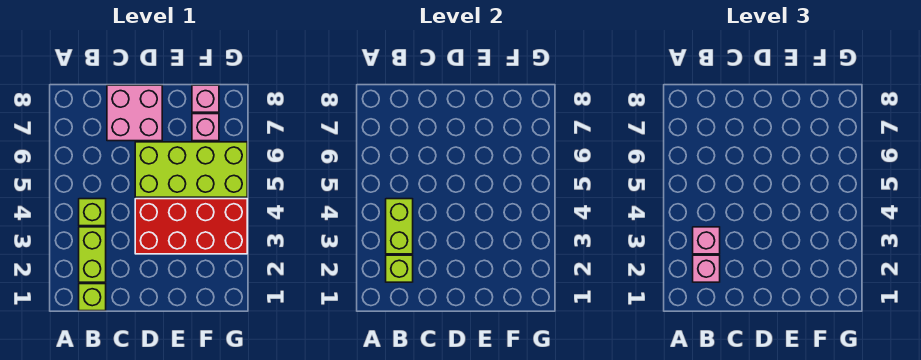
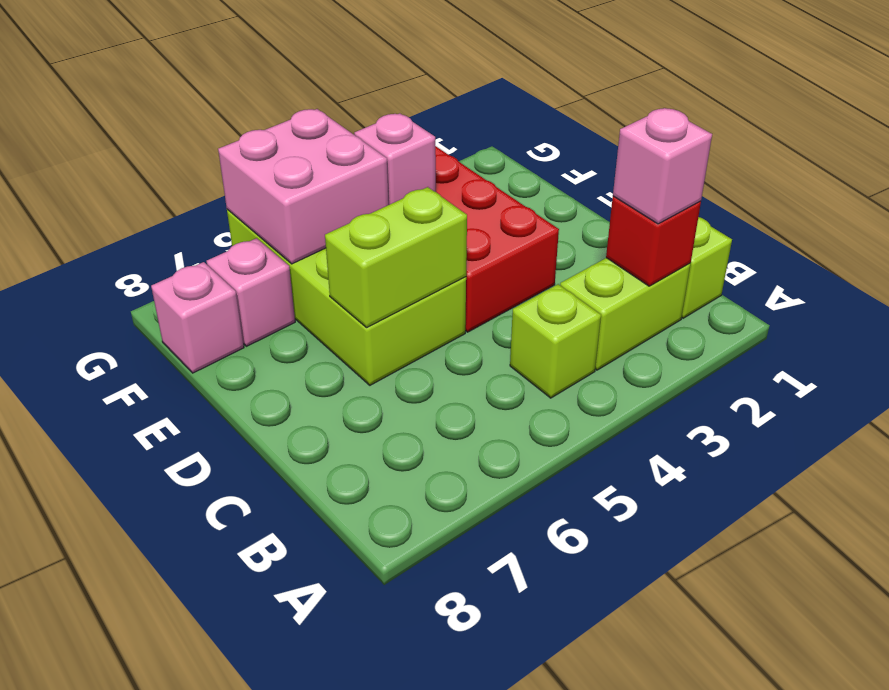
lime brick B2 level 2 -> red brick B2 level 2
lime brick B3:B4 level 2 -> lime brick D5:D6 level 2
pink brick B3 level 3 -> pink brick F4 level 2
pink brick C7:D8 level 1 -> pink brick F5:G6 level 2

